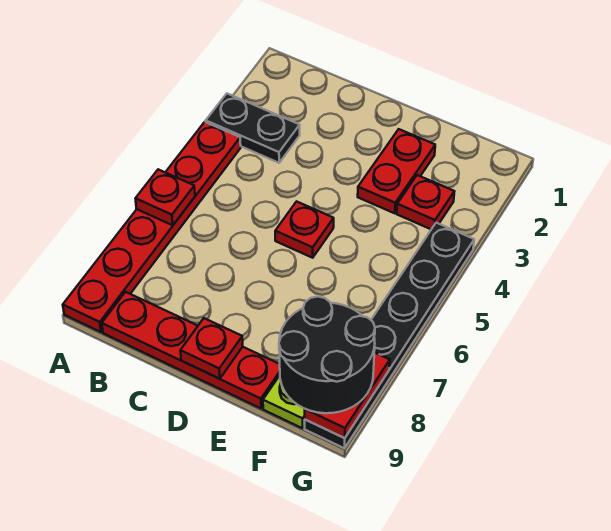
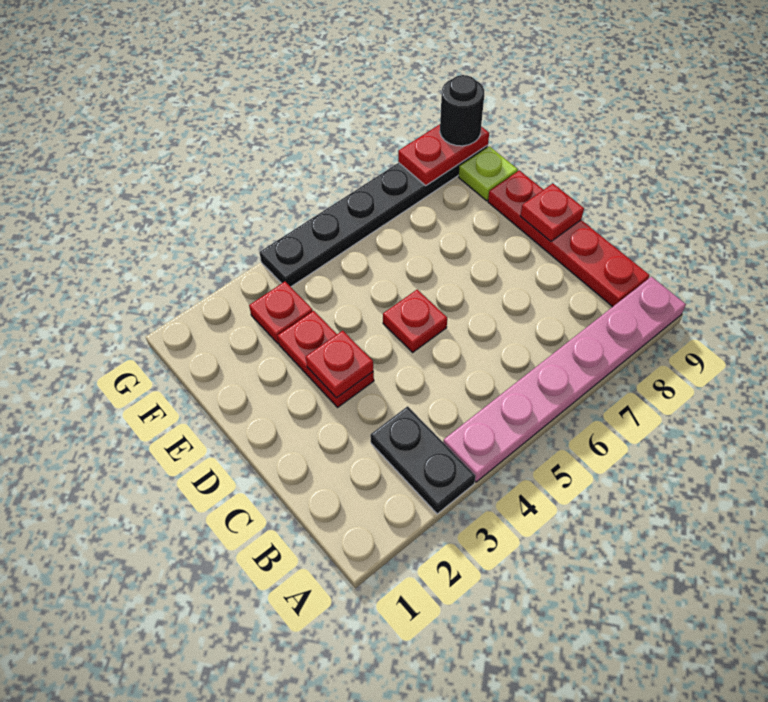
red plate A4:A9 level 1 -> pink plate A4:A9 level 1
red plate A6 level 2 -> red plate D3 level 2
red plate E2:E3 level 1 -> red plate D3:E3 level 1
black round brick F8:G9 level 3 -> black round brick G9 level 3

